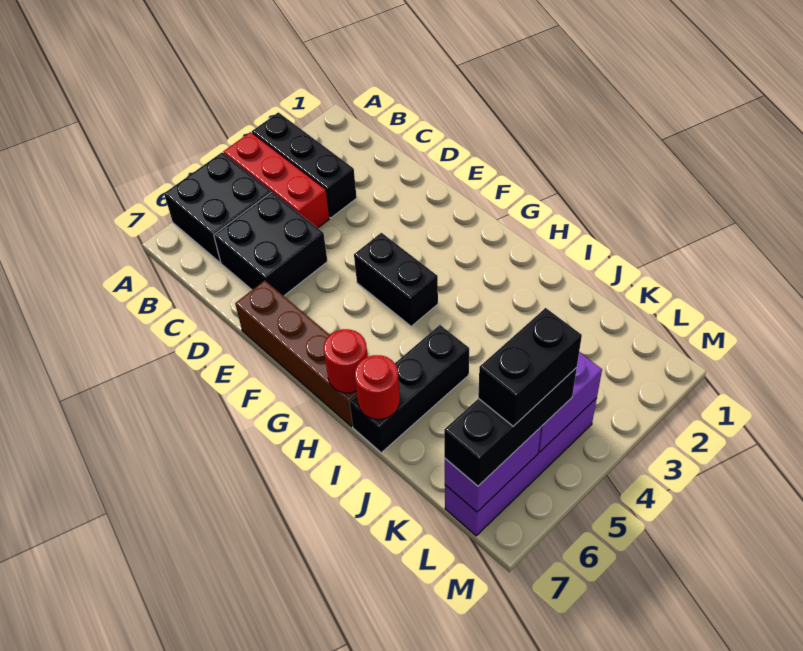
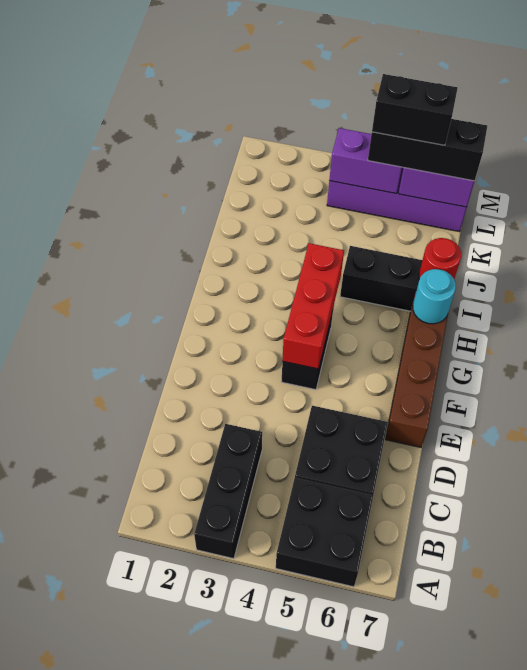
red brick A4:C4 level 1 -> red brick F4:H4 level 2
red round brick H7 level 2 -> cyan round brick H7 level 2

